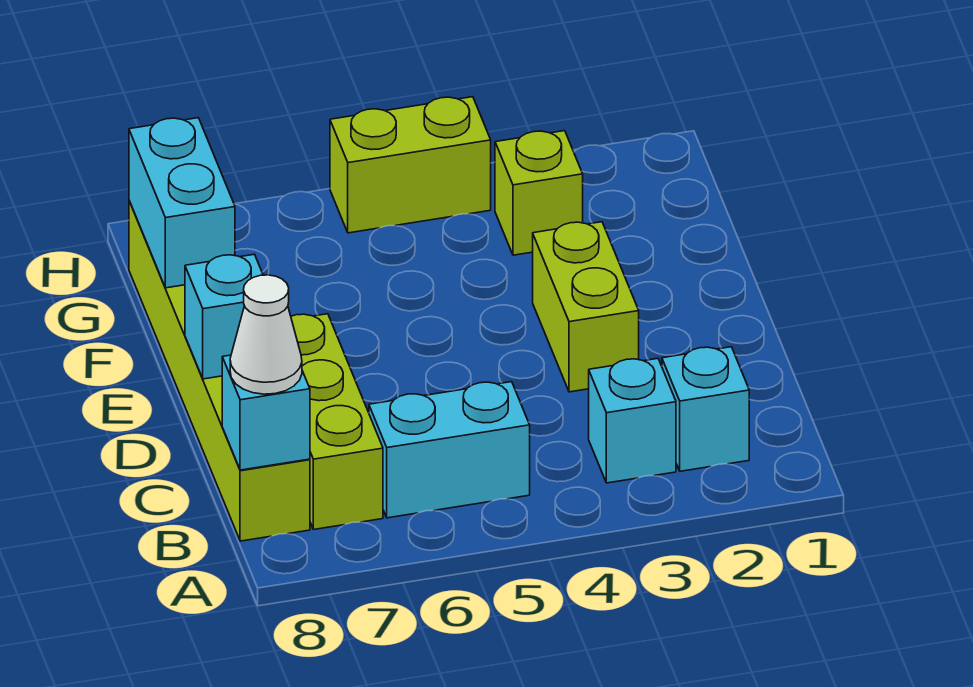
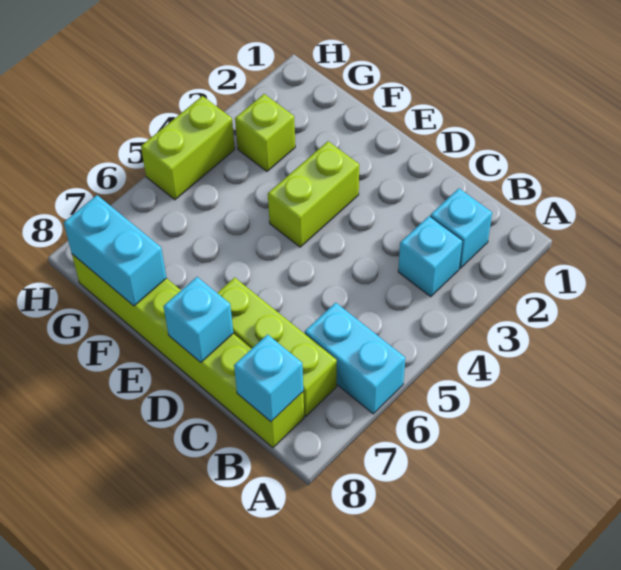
cyan brick B5:B6 level 1 -> cyan brick A6:B6 level 1
white cone B8 level 3 -> none
lime brick D3:E3 level 1 -> lime brick E3:E4 level 1

